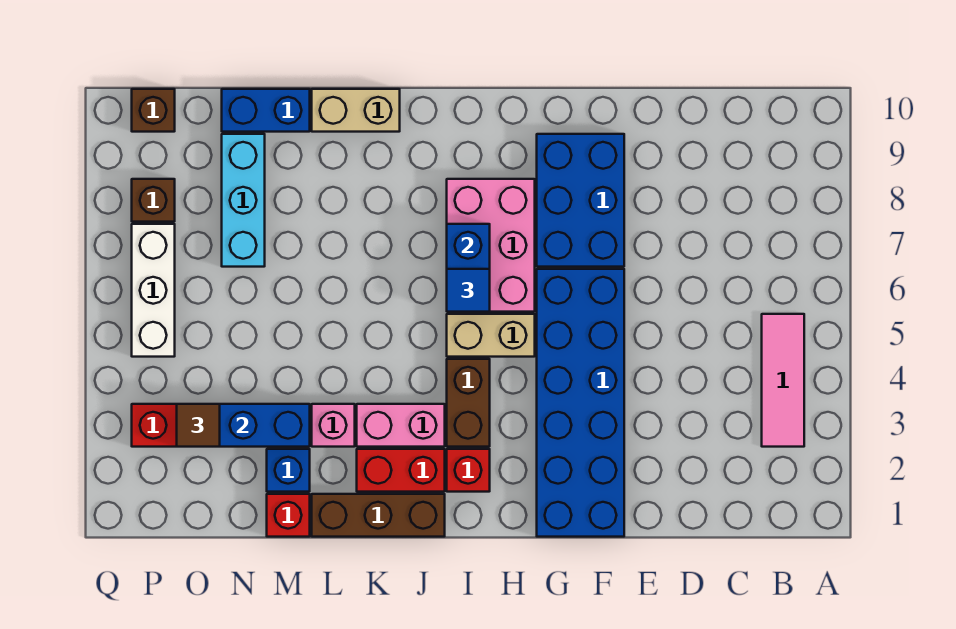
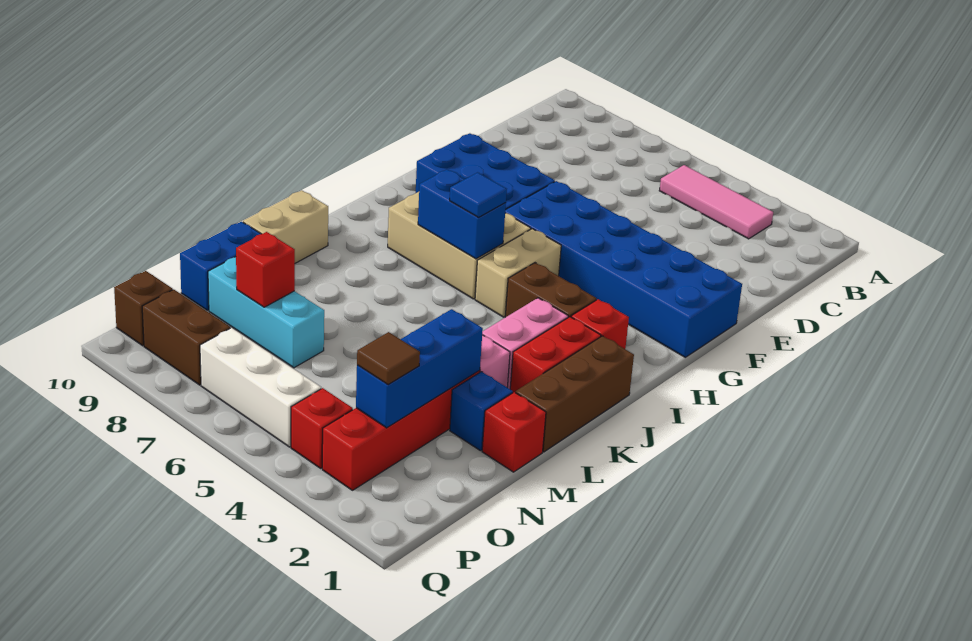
pink brick H6:I8 level 1 -> tan brick H6:I8 level 1
none -> red brick N8 level 2
none -> red brick P4 level 1
brown brick P8 level 1 -> brown brick P8:P9 level 1

